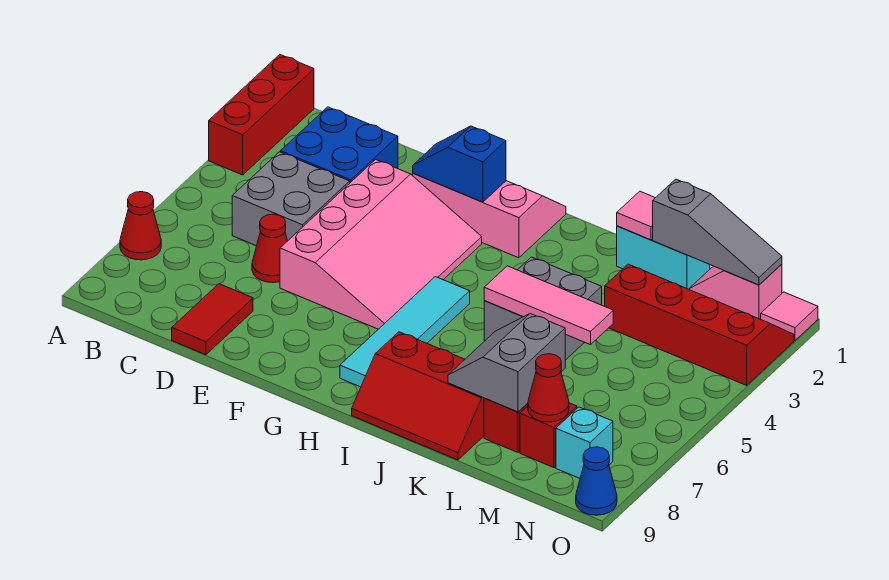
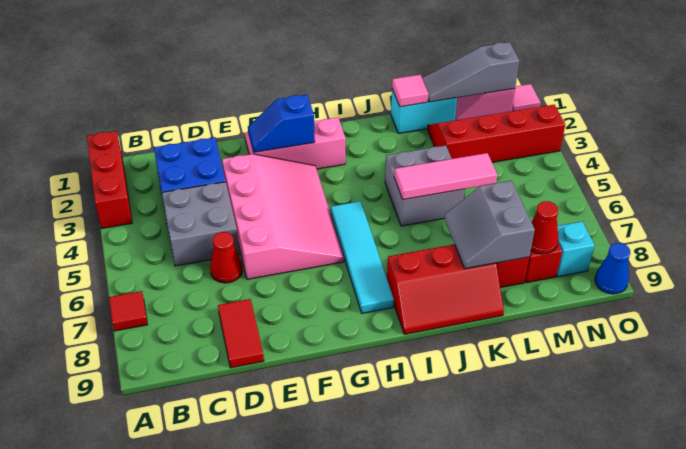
red cone A7 level 1 -> red tile A7 level 1
grey slope L1:N1 level 2 top L -> grey slope L1:N1 level 2 top N

